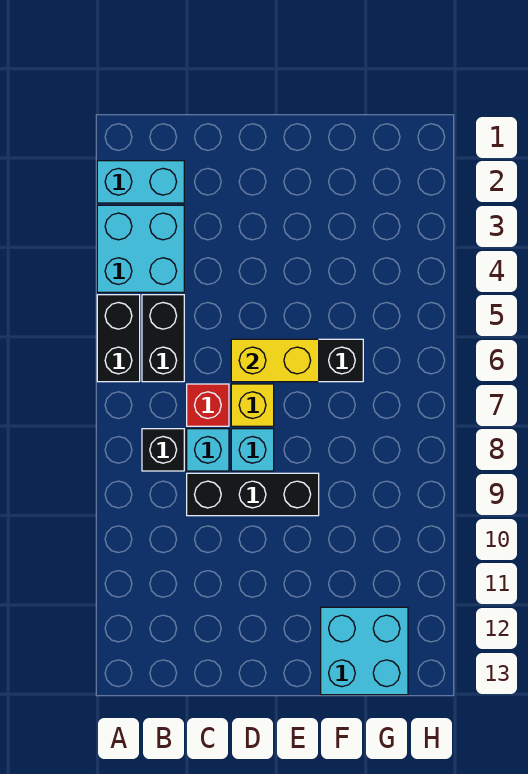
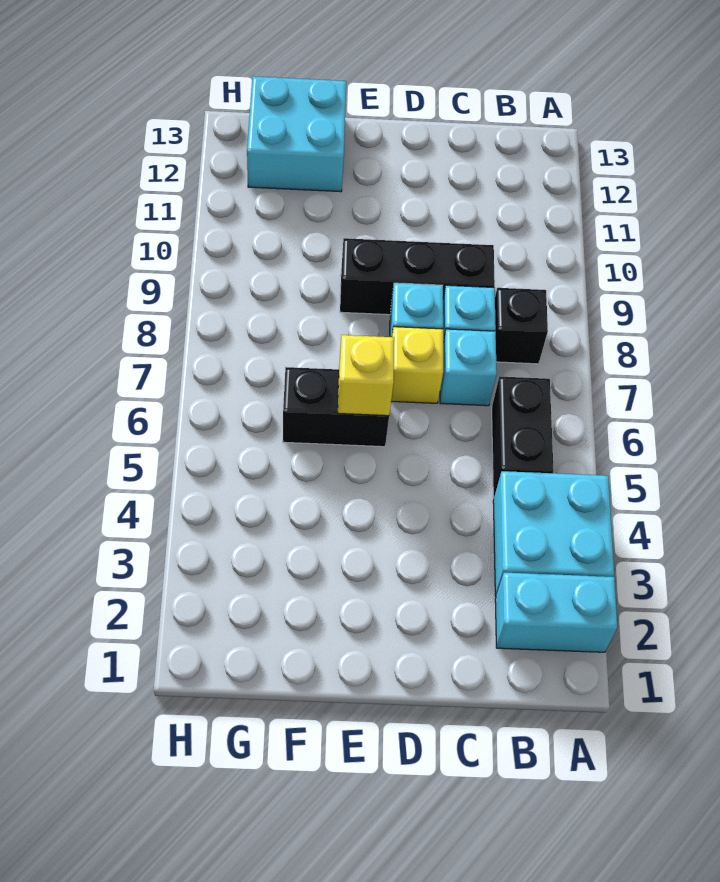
black brick A5:A6 level 1 -> none
red brick C7 level 1 -> cyan brick C7 level 1
yellow brick D6:E6 level 2 -> yellow brick E6 level 2

